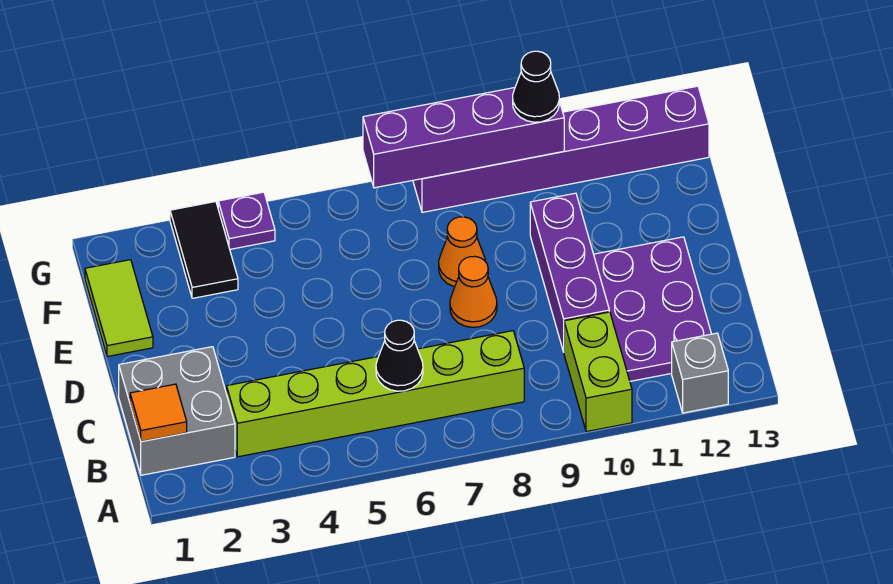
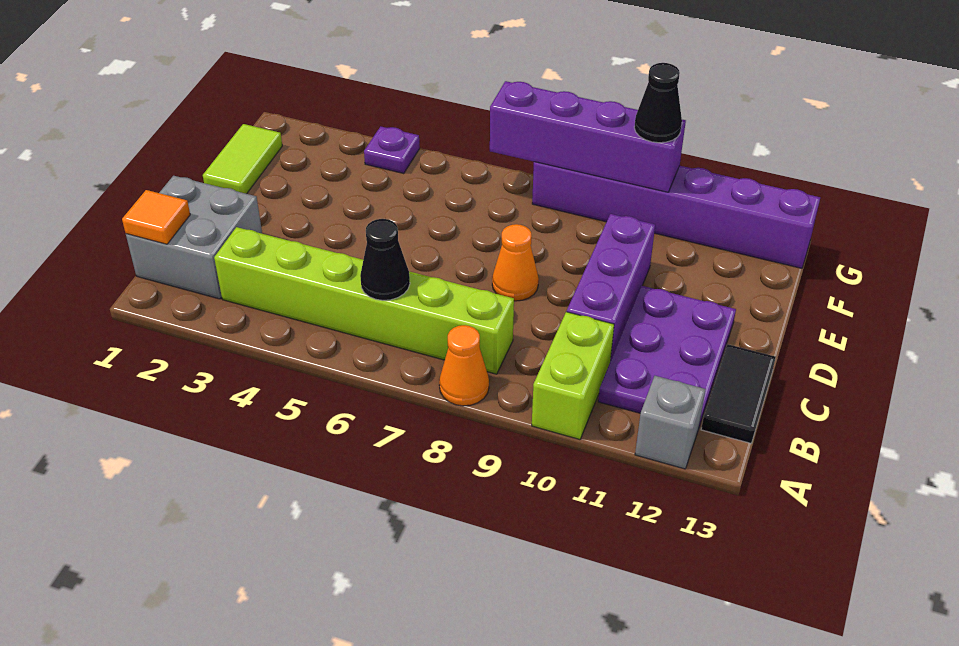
orange cone E8 level 1 -> orange cone A8 level 1
black tile F3:G3 level 1 -> black tile B13:C13 level 1

